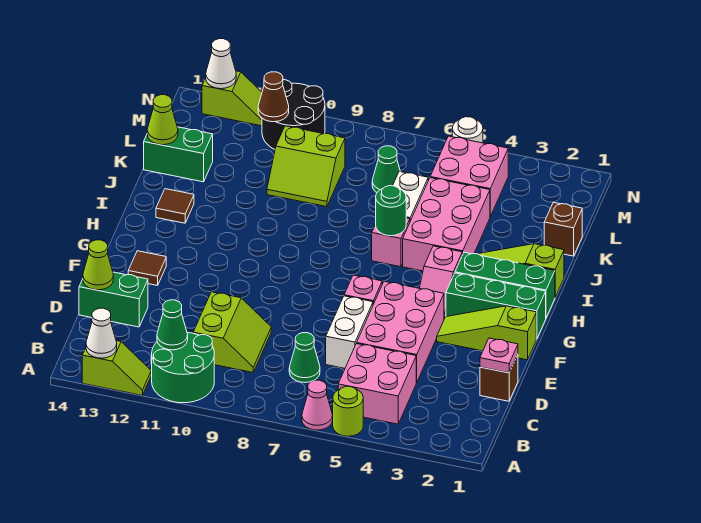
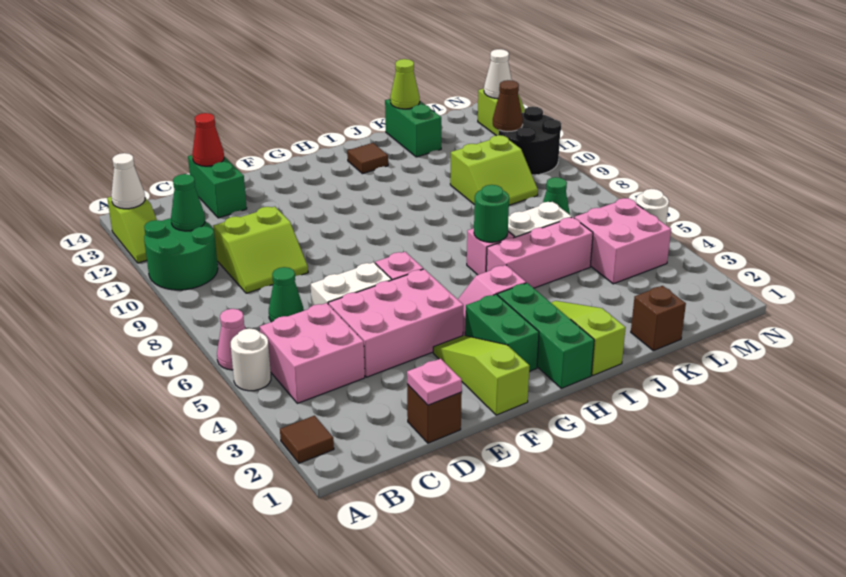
lime round brick A5 level 1 -> white round brick A5 level 1
lime cone D14 level 2 -> red cone D14 level 2
brown tile F13 level 1 -> brown tile A2 level 1
green brick G1:G3 level 1 -> green brick G2:G3 level 1
pink brick I4:K5 level 1 -> pink brick I5:K5 level 1
lime slope K9:L10 level 1 top L -> lime slope K9:L10 level 1 top 10

